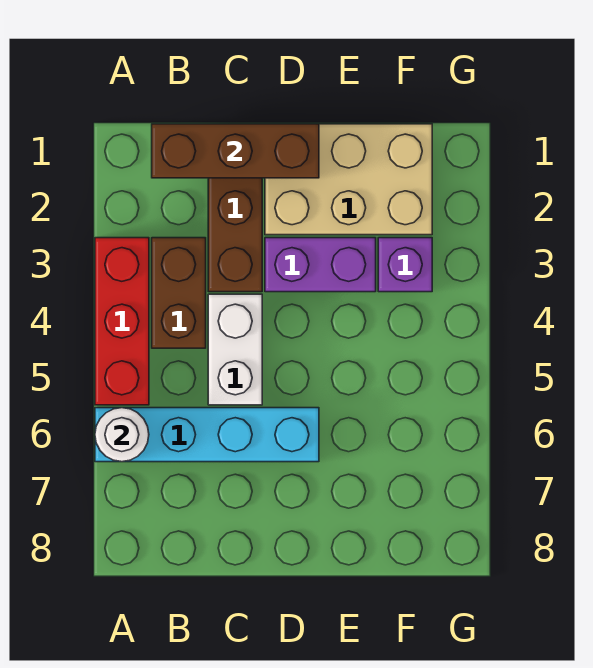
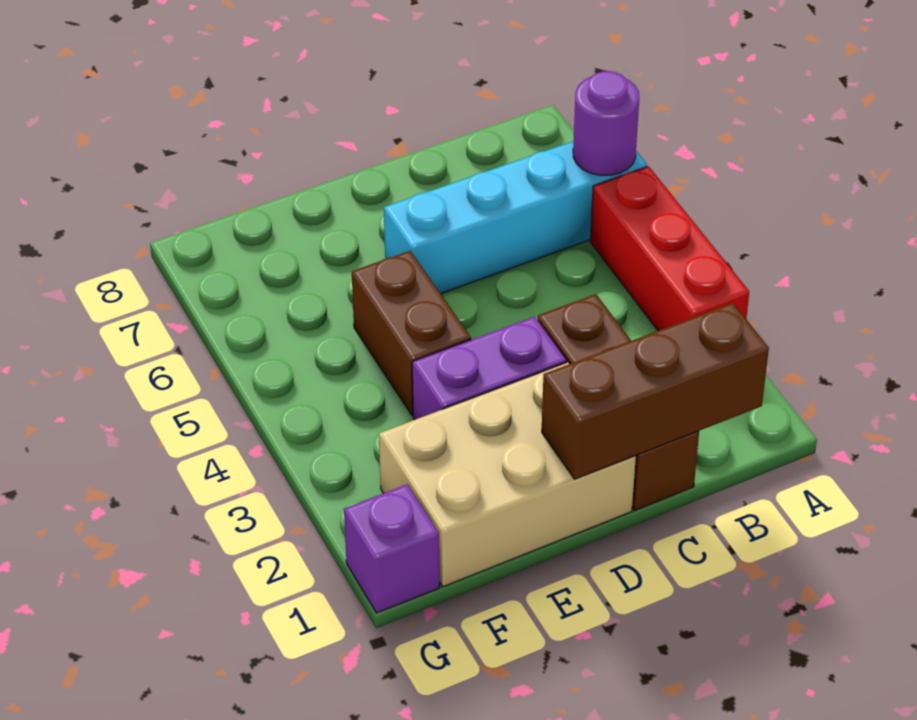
white round brick A6 level 2 -> purple round brick A6 level 2
brown brick B3:B4 level 1 -> brown brick E4:E5 level 1
white brick C4:C5 level 1 -> none
purple brick F3 level 1 -> purple brick G1 level 1

